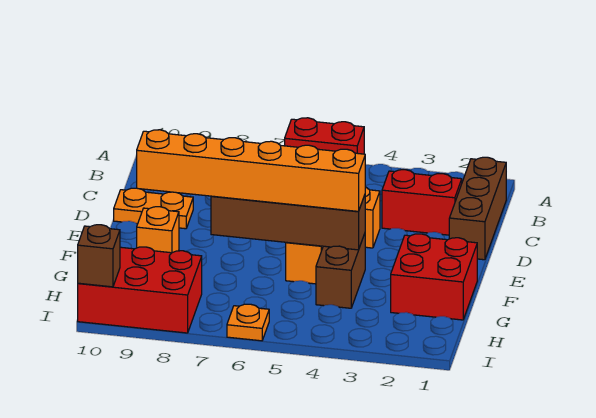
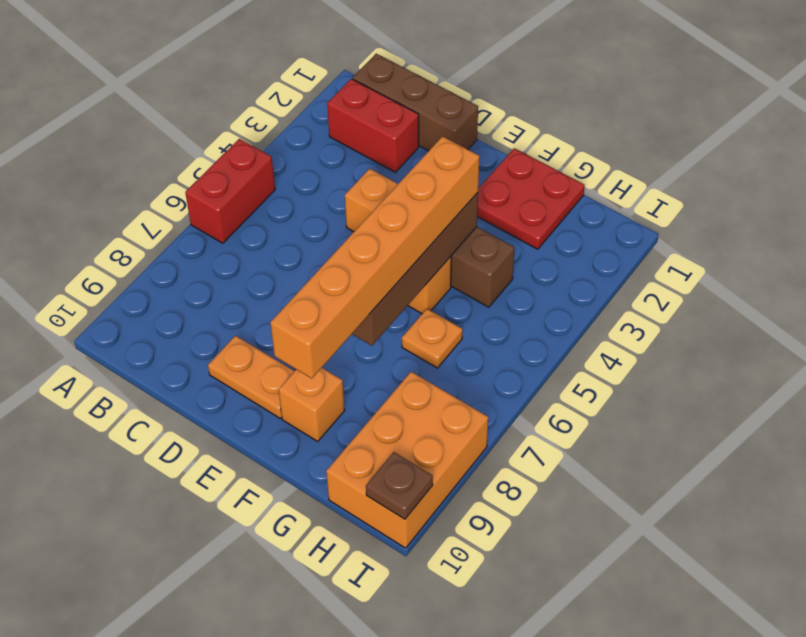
red brick C2:C3 level 1 -> red brick B2:C2 level 1
orange plate D9:D10 level 1 -> orange plate D9:E9 level 1
red brick F1:G2 level 1 -> red plate F1:G2 level 1
red brick H8:I10 level 1 -> orange brick H8:I10 level 1
orange plate I6 level 1 -> orange plate G6 level 1
brown brick I10 level 2 -> brown plate I10 level 2

